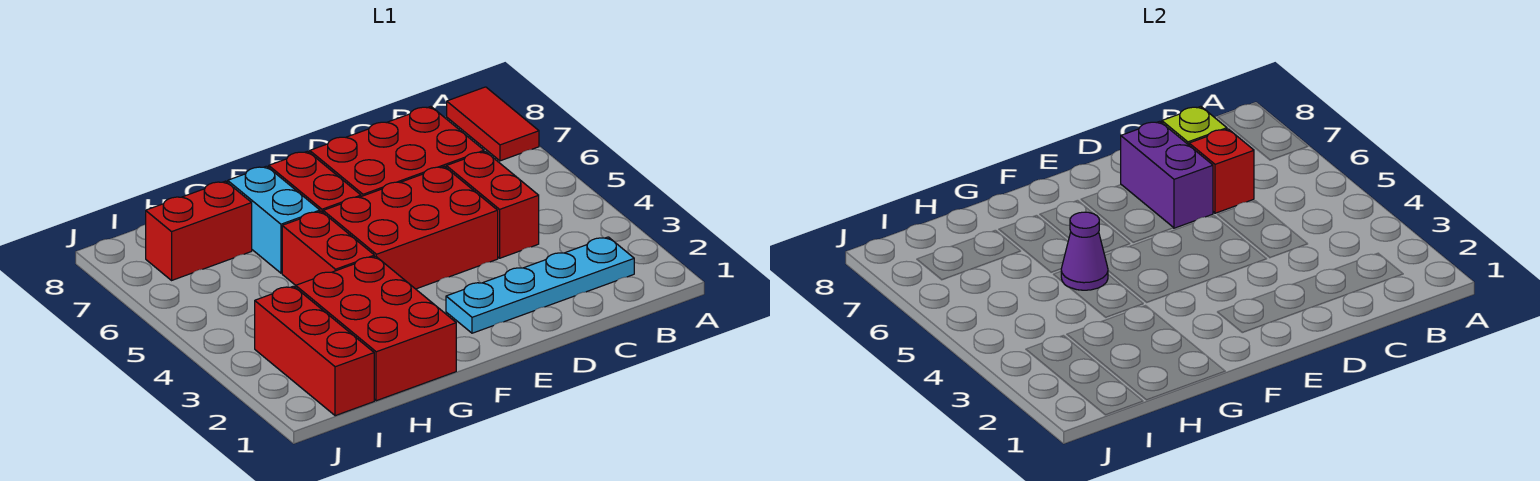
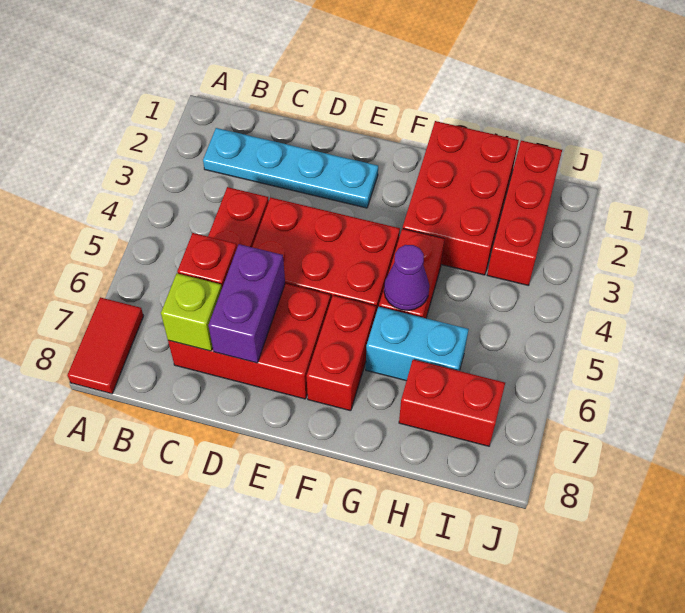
cyan brick G6:G7 level 1 -> cyan brick G6:H6 level 1

